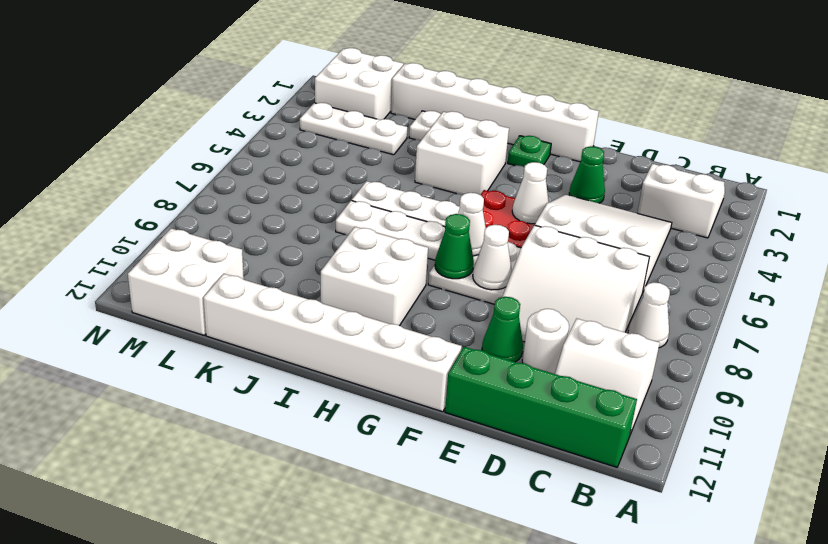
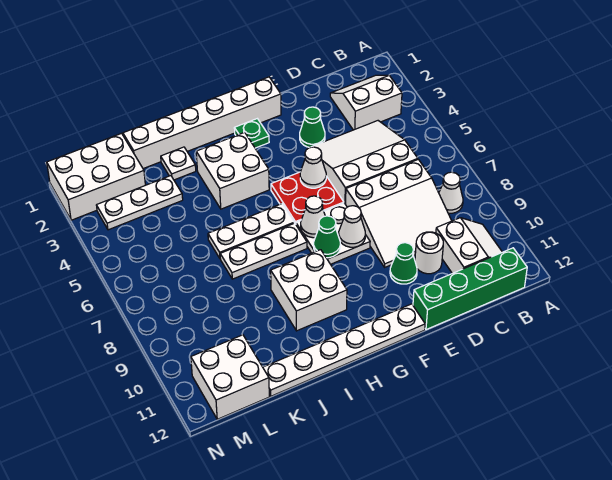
white slope B10:C11 level 1 top 10 -> white slope B10:C11 level 1 top C
white brick F12:K12 level 1 -> white plate F12:K12 level 1
white brick L1:M2 level 1 -> white brick L1:N2 level 1

